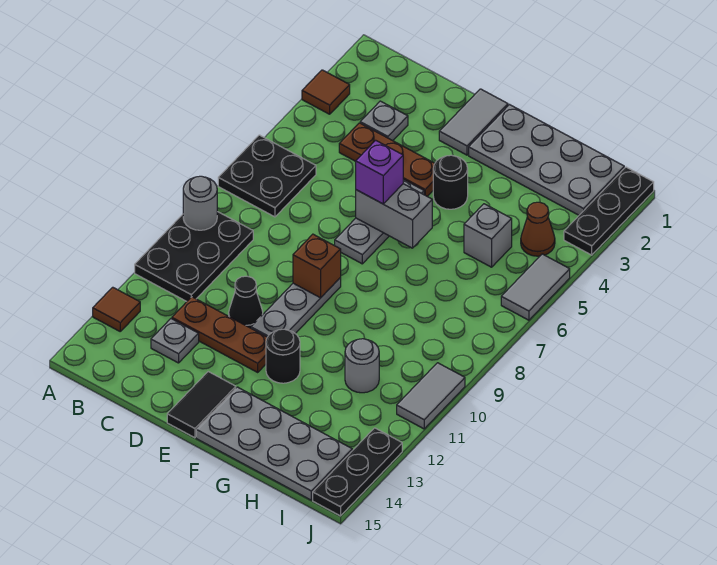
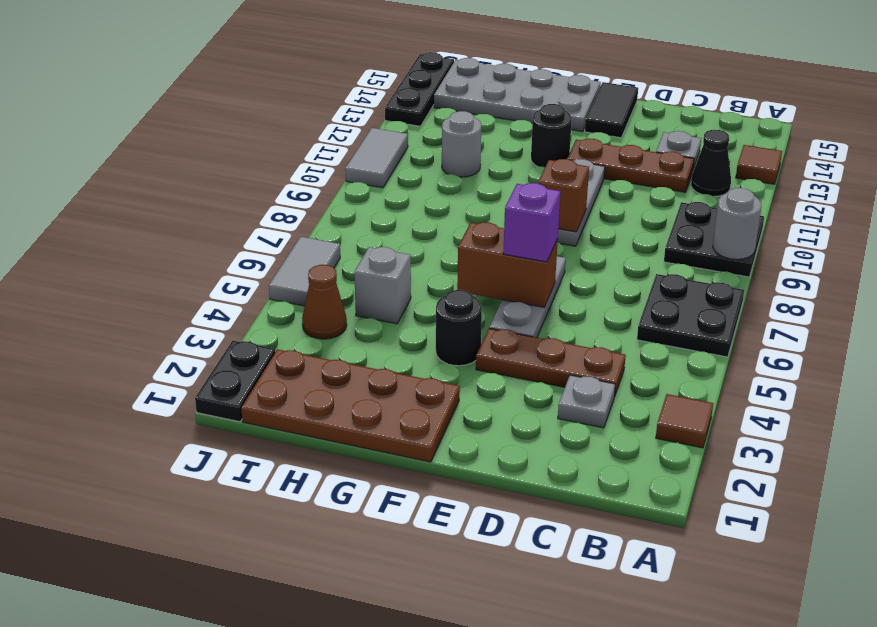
black plate A9:B11 level 1 -> black plate A9:B10 level 1
black cone D11 level 1 -> black cone B12 level 1
grey tile E1:E2 level 1 -> none
grey brick E6:F6 level 2 -> brown brick E6:F6 level 2
grey plate F1:I2 level 1 -> brown plate F1:I2 level 1
black plate J1:J3 level 1 -> black plate J1:J2 level 1

